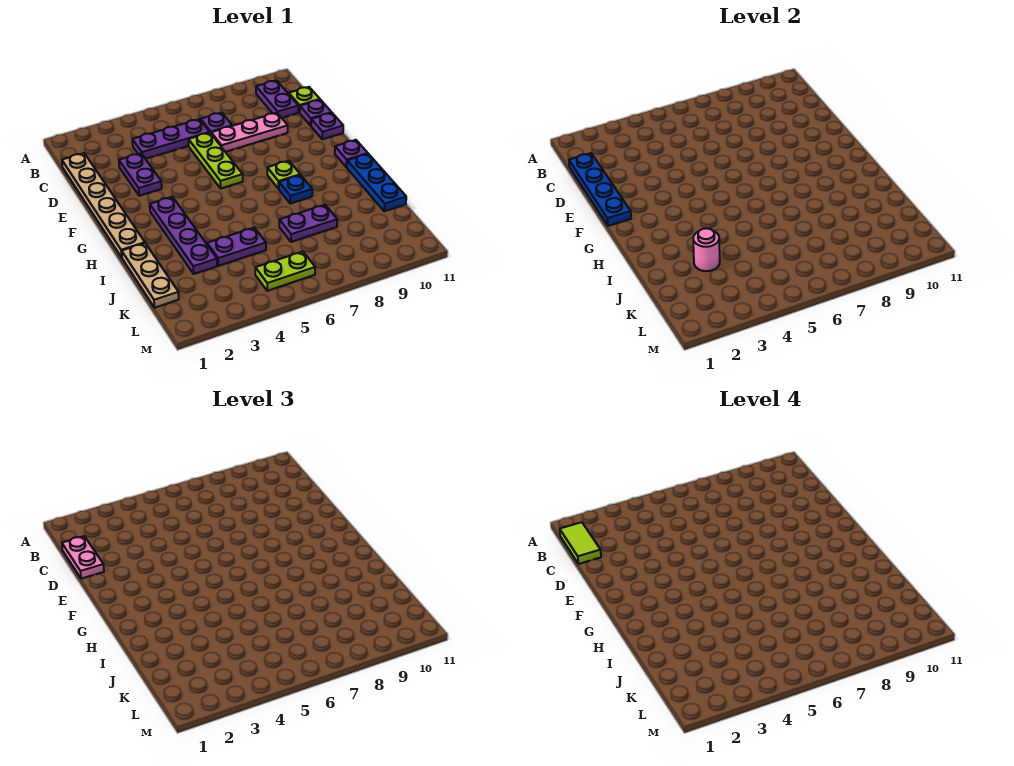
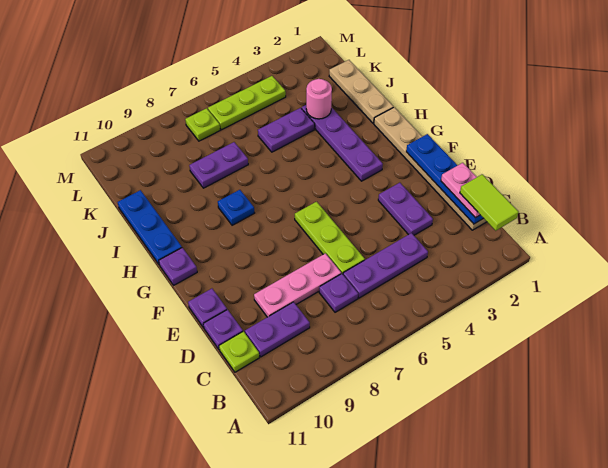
purple plate B10:C10 level 1 -> purple plate C9:C10 level 1
lime plate G8 level 1 -> lime plate L7 level 1
lime plate L5:L6 level 1 -> lime plate L4:L6 level 1

